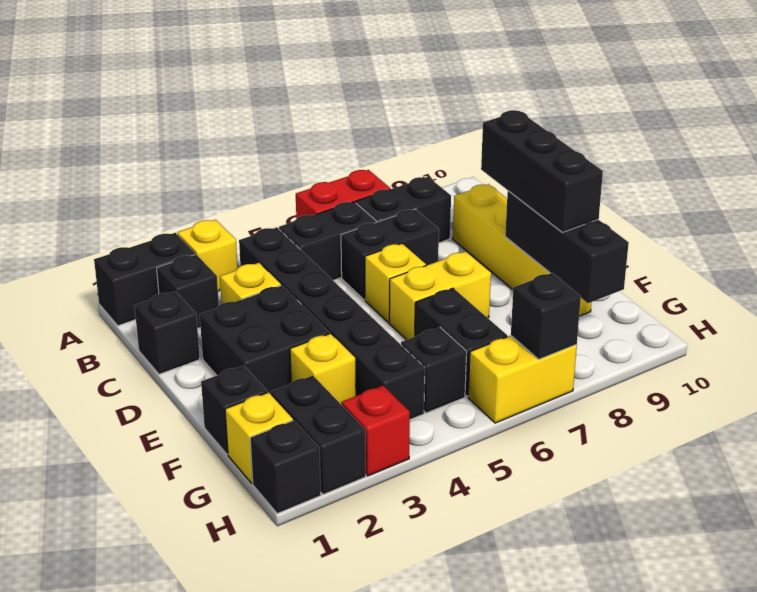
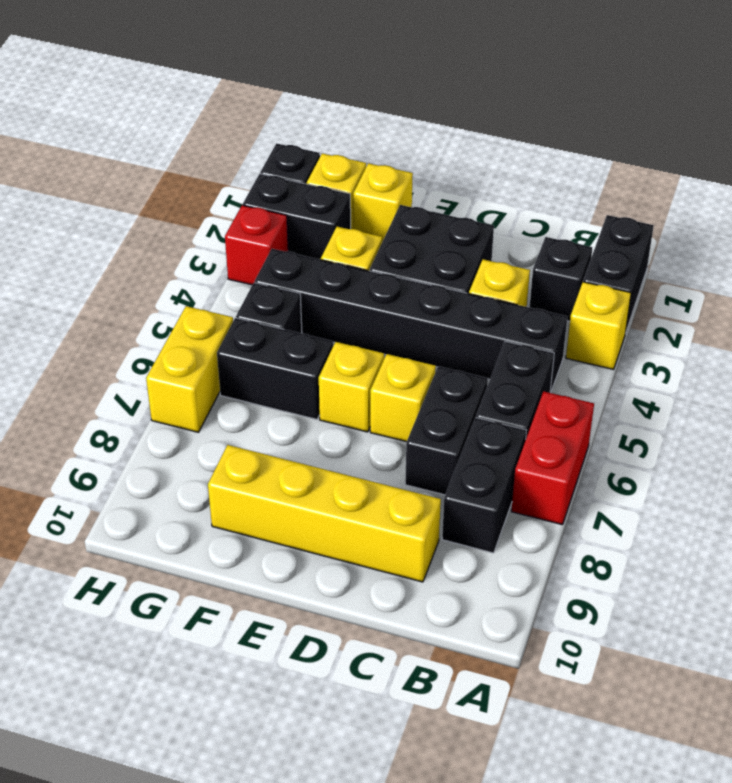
black brick C1 level 1 -> none
black brick D9:F9 level 3 -> none
yellow brick E6:E7 level 1 -> yellow brick E6 level 1
black brick E9:G9 level 2 -> none
black brick F1 level 1 -> yellow brick F1 level 1
black brick H7 level 2 -> none

